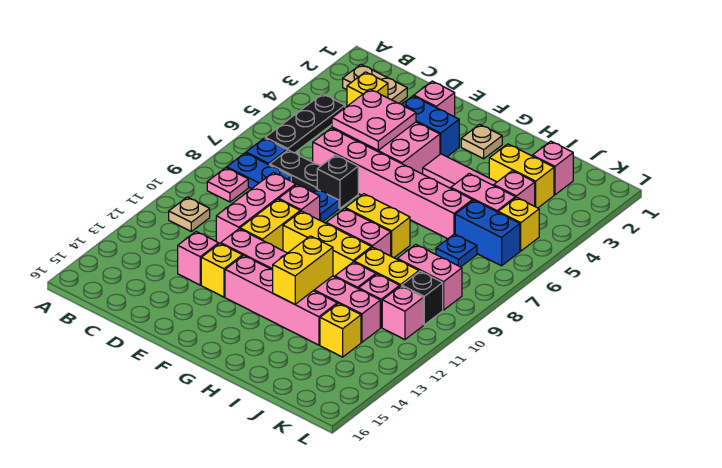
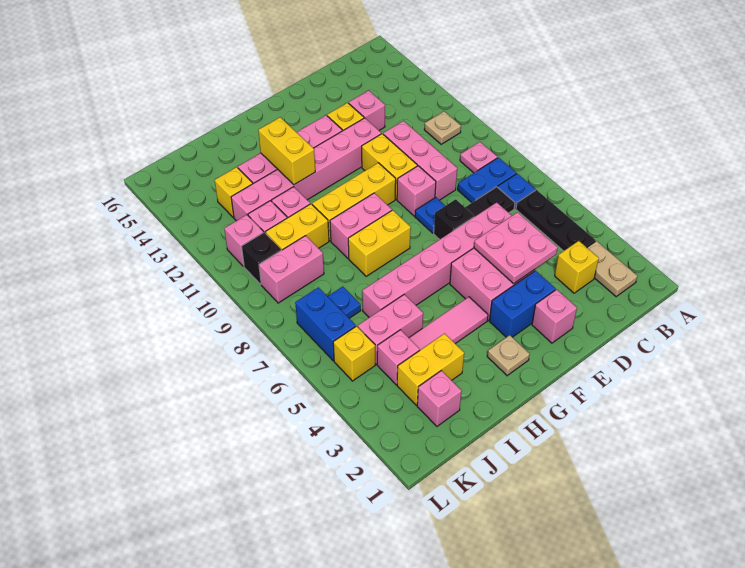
tan plate B2:C2 level 1 -> tan plate B2:B3 level 1
blue brick J6:K6 level 1 -> blue brick K6:K7 level 1

